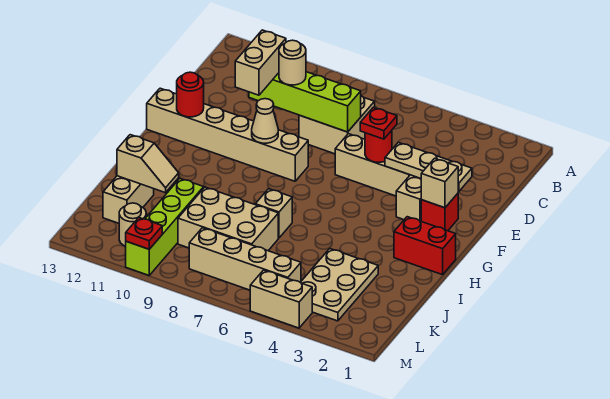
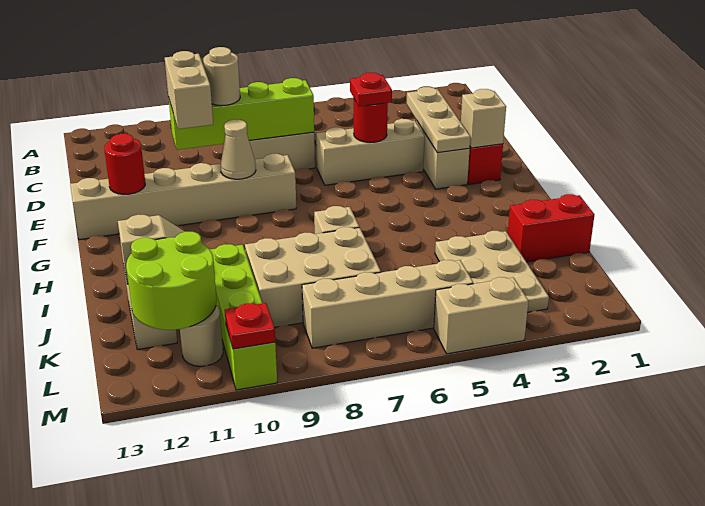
tan plate E2:E4 level 2 -> tan plate D3:F3 level 2
red brick H1:H2 level 1 -> red brick J1:J2 level 1
none -> lime round brick K11:L12 level 2

